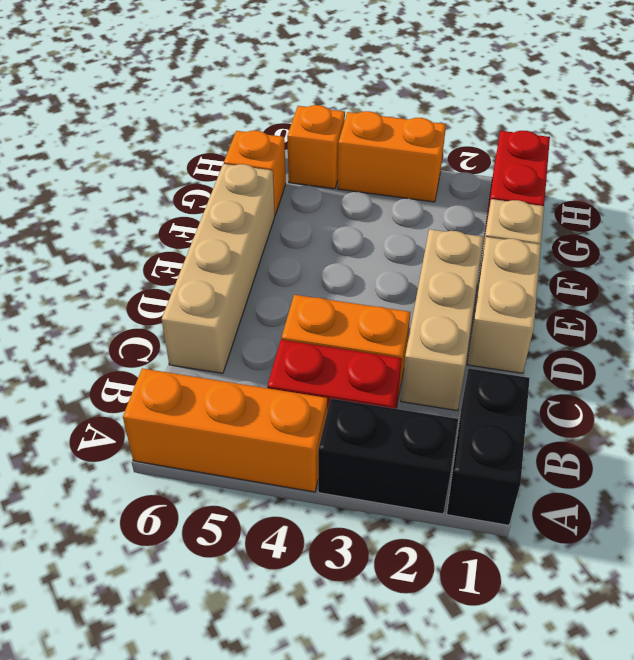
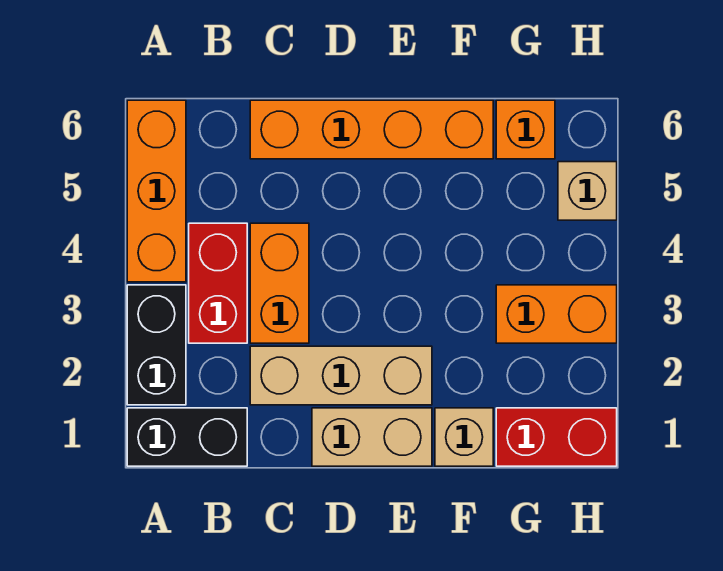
tan brick C6:F6 level 1 -> orange brick C6:F6 level 1
orange brick H3:H4 level 1 -> orange brick G3:H3 level 1
orange brick H5 level 1 -> tan brick H5 level 1

